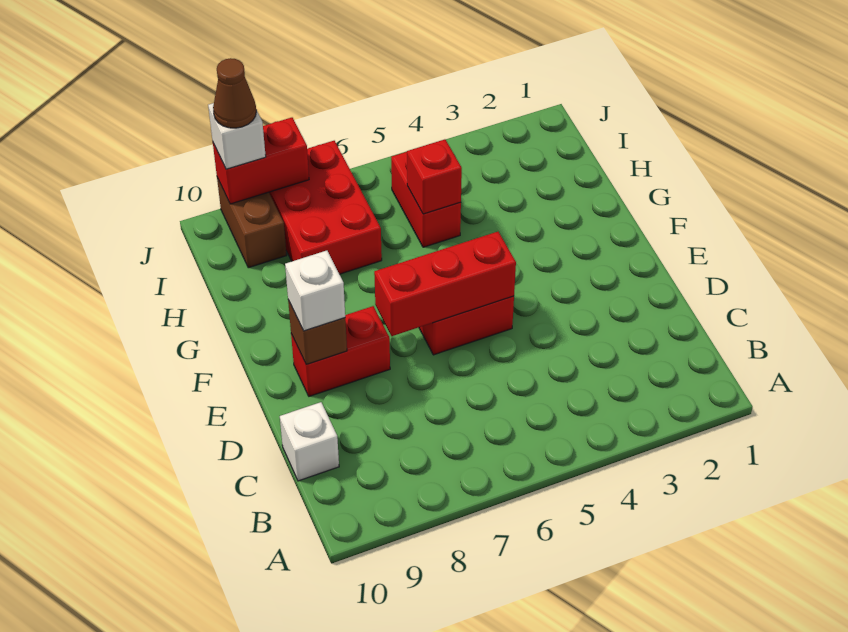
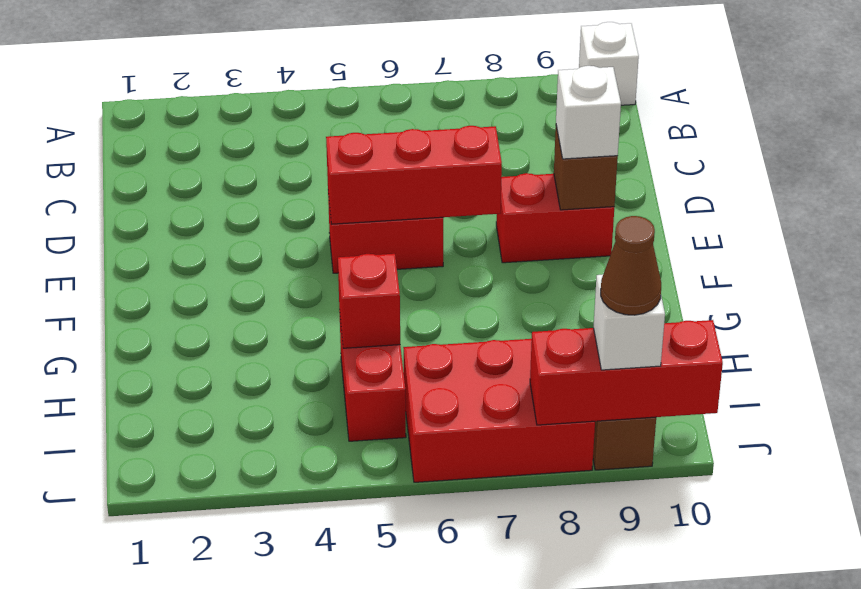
white brick C10 level 1 -> white brick A10 level 1
red brick H7:J8 level 1 -> red brick I6:J8 level 1
red brick J8:J9 level 2 -> red brick J8:J10 level 2

